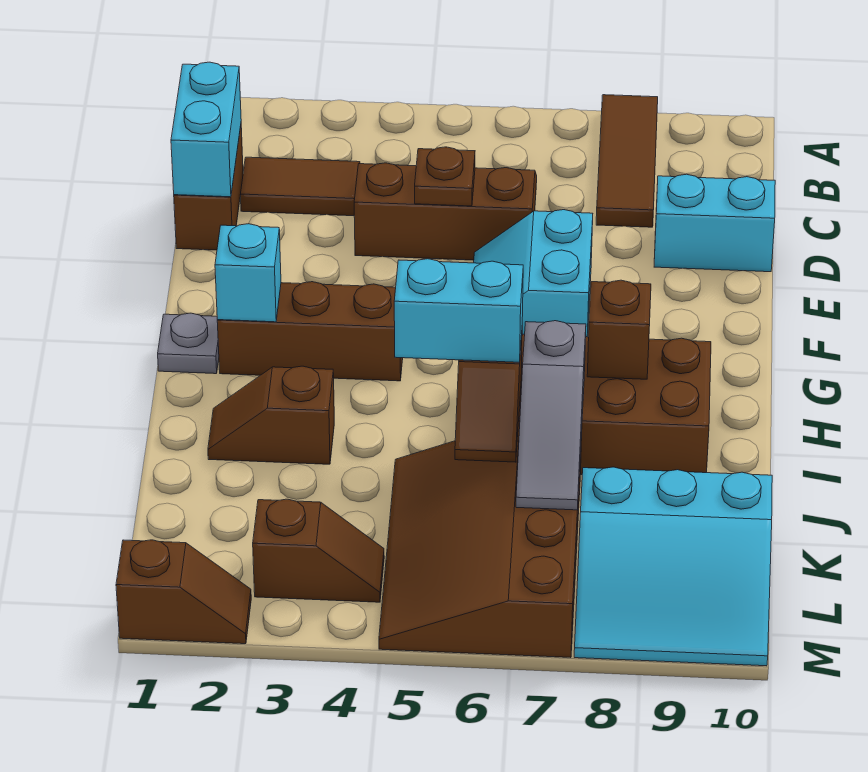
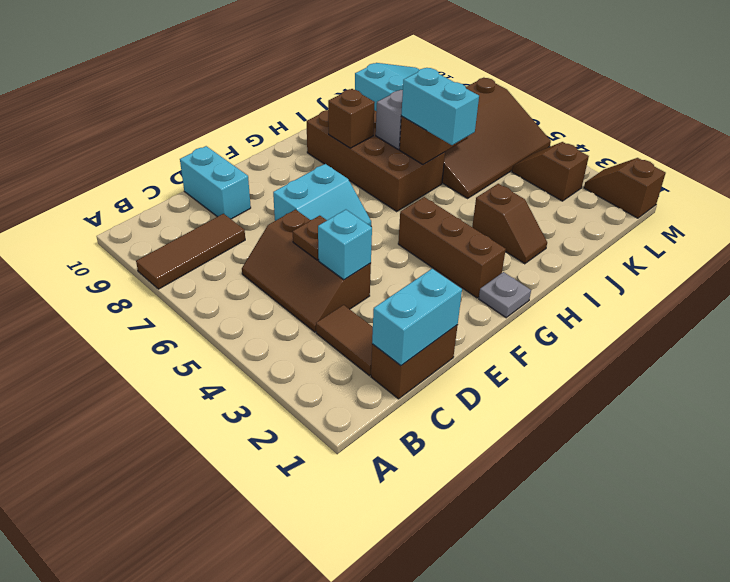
cyan brick G2 level 2 -> cyan brick D4 level 2

